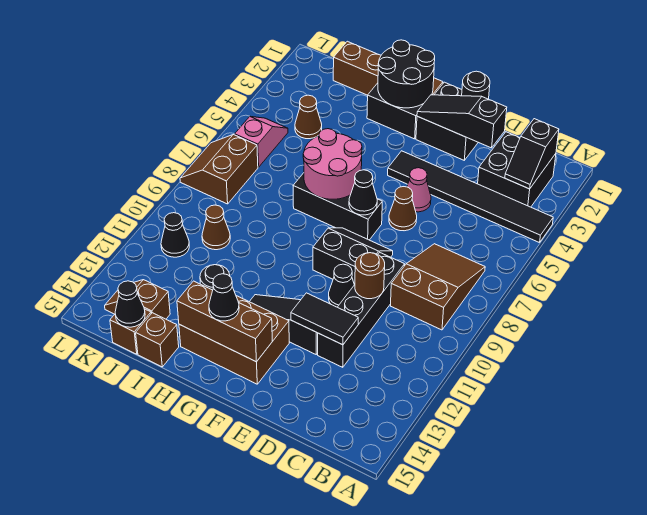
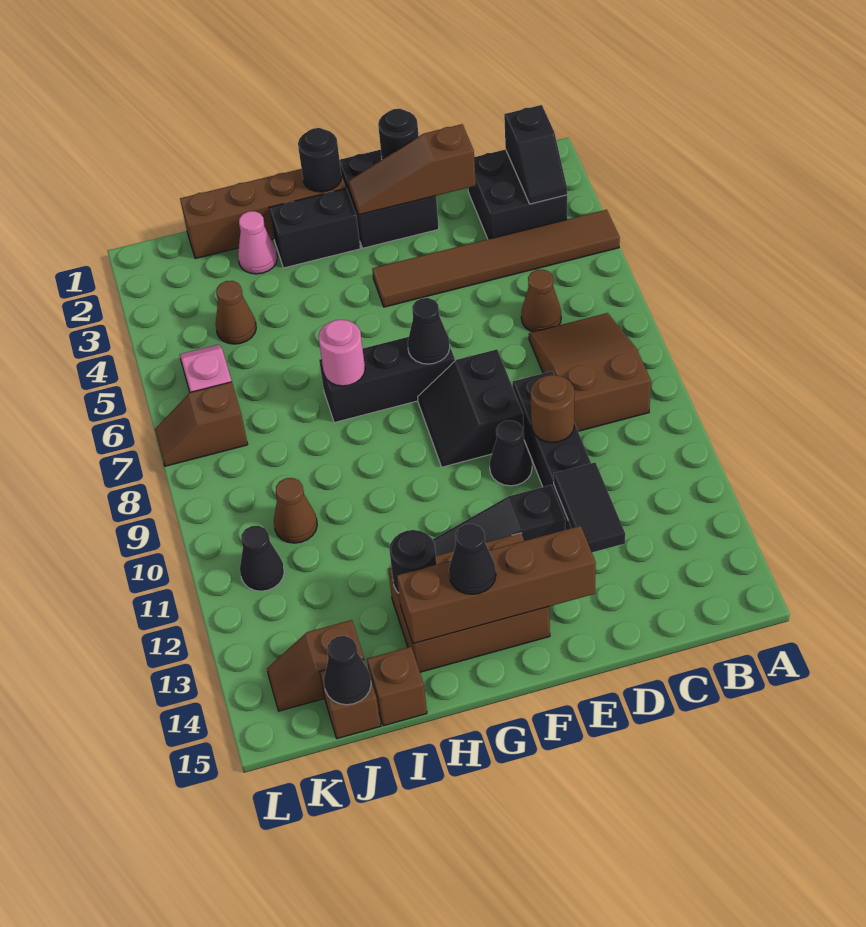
black tile A4:F4 level 1 -> brown tile A4:F4 level 1
black slope D2:F2 level 2 top D -> brown slope D2:F2 level 2 top D
black tile D12:E12 level 2 -> black tile D12:D13 level 2
pink cone E5 level 1 -> pink cone I2 level 1
brown cone E6 level 1 -> brown cone C6 level 1
black slope E8:F9 level 1 top 9 -> black slope E8:F9 level 1 top E
brown brick F14:H14 level 2 -> brown brick E14:H14 level 2
black round brick G1:H2 level 2 -> black round brick G1 level 2
pink round brick G6:H7 level 2 -> pink round brick H7 level 2
brown slope K7:L8 level 1 top K -> brown slope K7:L7 level 1 top K

